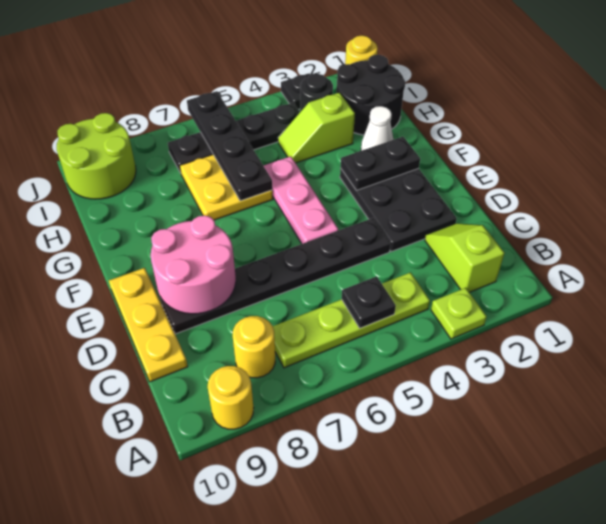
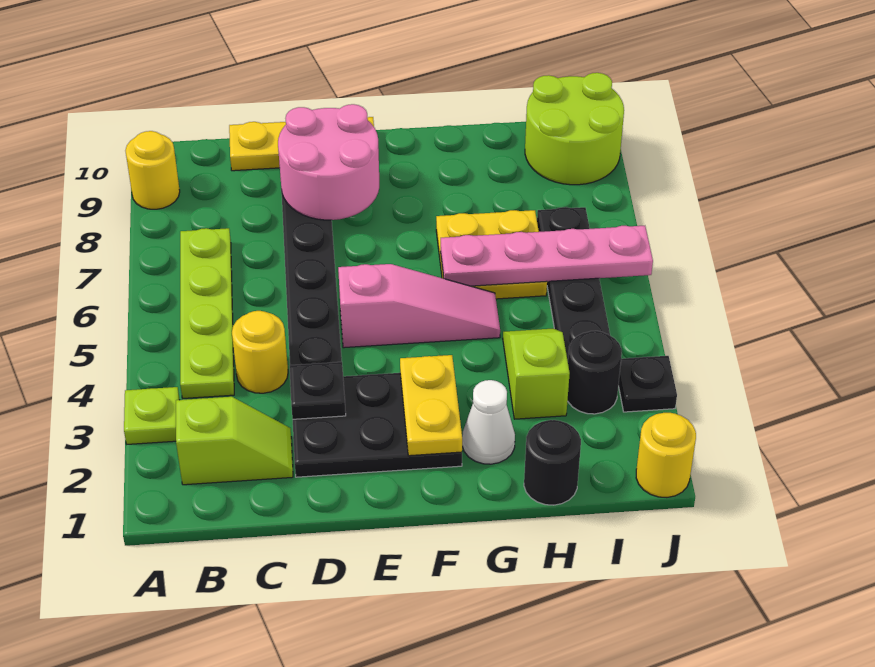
black plate B5 level 2 -> black plate D3 level 2
yellow round brick B8 level 1 -> yellow round brick C4 level 1
pink plate E5:G5 level 1 -> pink slope E5:G5 level 1 top E
black plate F2:F3 level 2 -> yellow plate F2:F3 level 2
black plate G6:J6 level 2 -> pink plate G6:J6 level 2
black round brick H1:I2 level 1 -> black round brick H1 level 1

